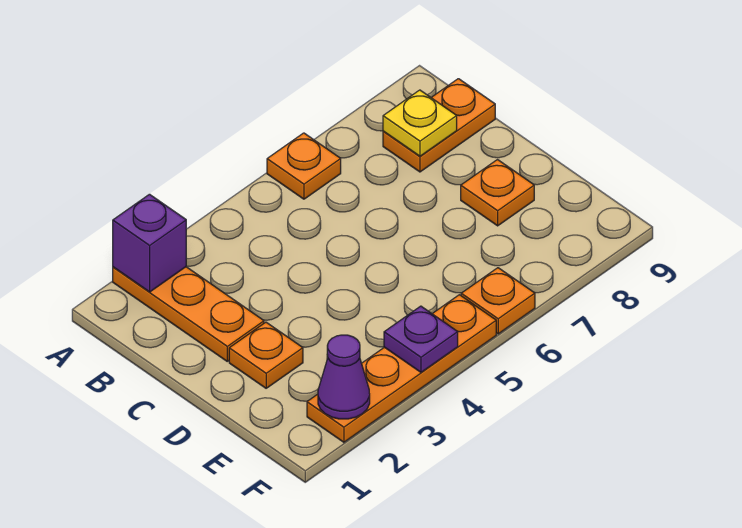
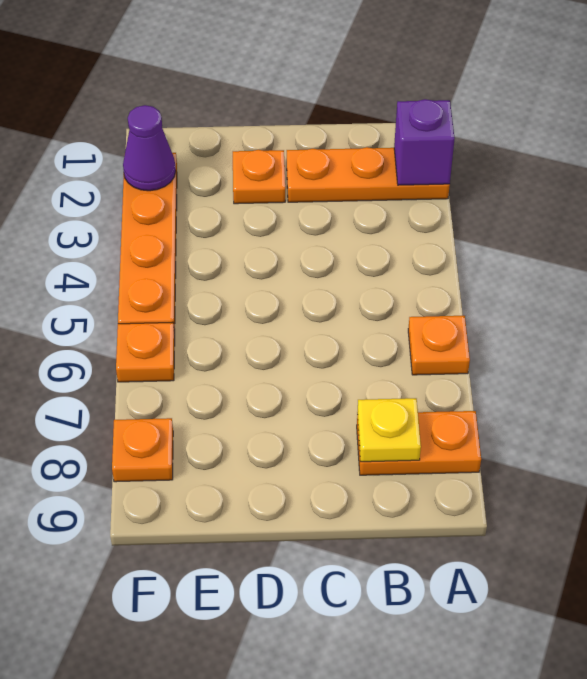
orange plate B8:B9 level 1 -> orange plate A8:B8 level 1
orange plate D8 level 1 -> orange plate F8 level 1
purple plate F4 level 2 -> none

